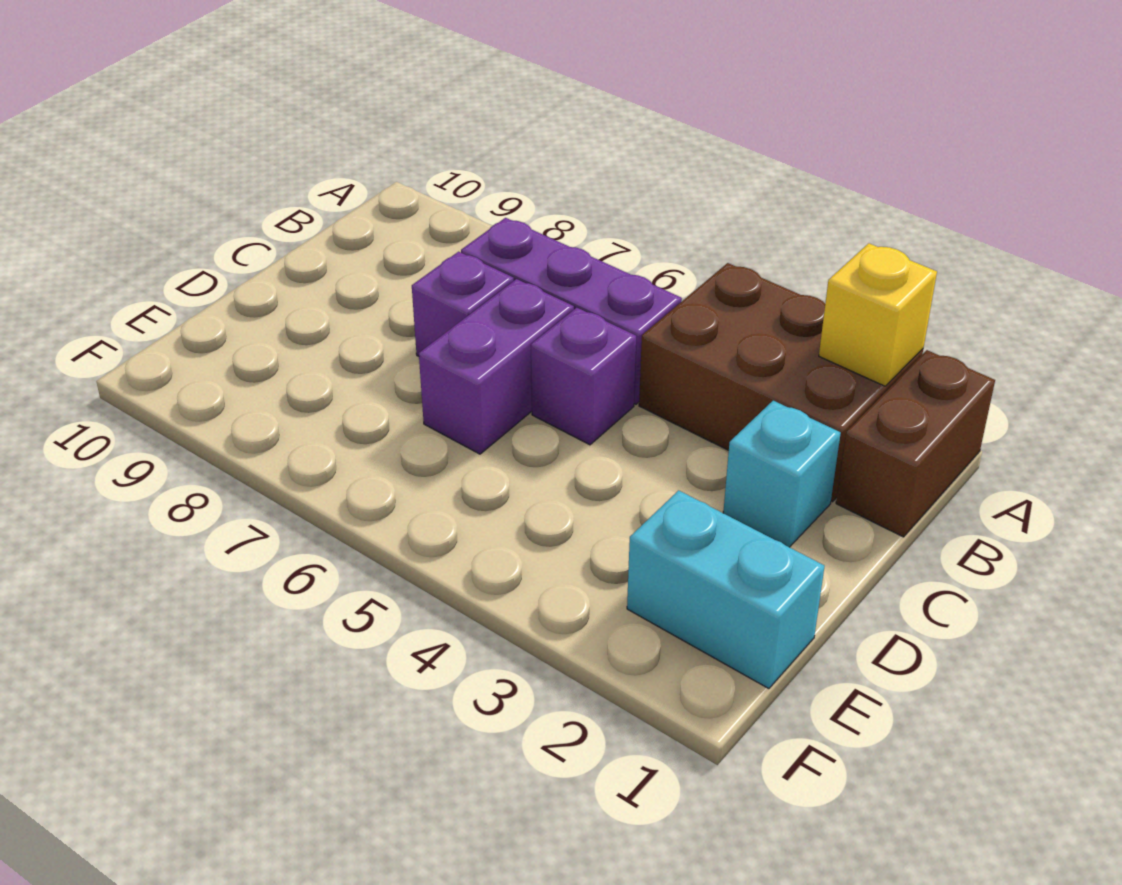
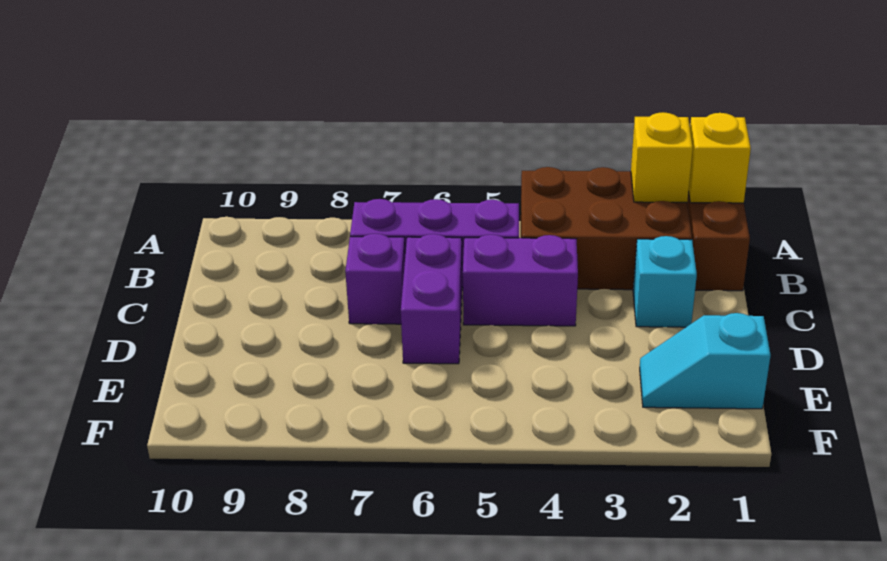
none -> yellow brick A1 level 2
purple brick C5 level 1 -> purple brick C4:C5 level 1
cyan brick E1:E2 level 1 -> cyan slope E1:E2 level 1 top 1

